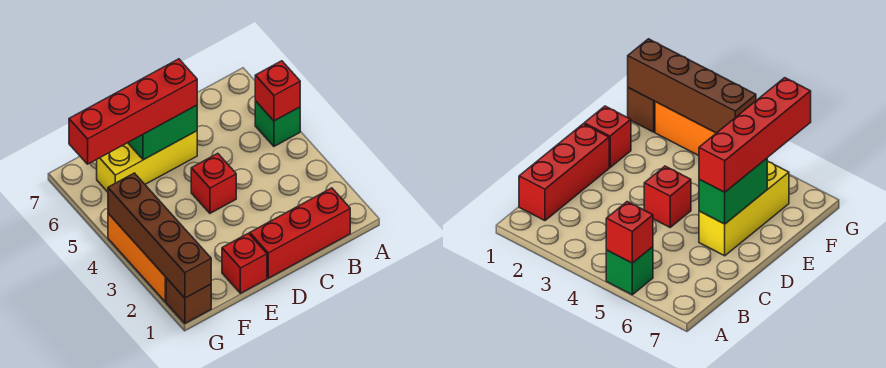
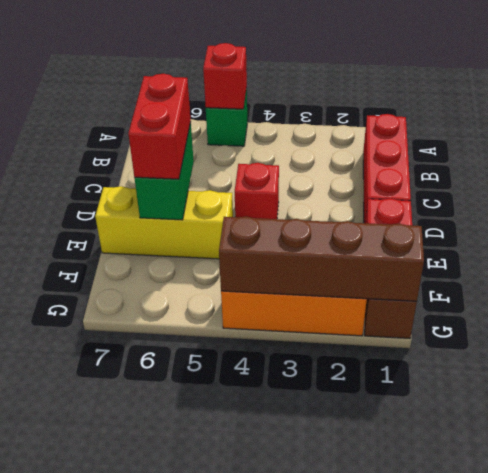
yellow brick D6:F6 level 1 -> yellow brick E5:E7 level 1
red brick D6:G6 level 3 -> red brick D6:E6 level 3

